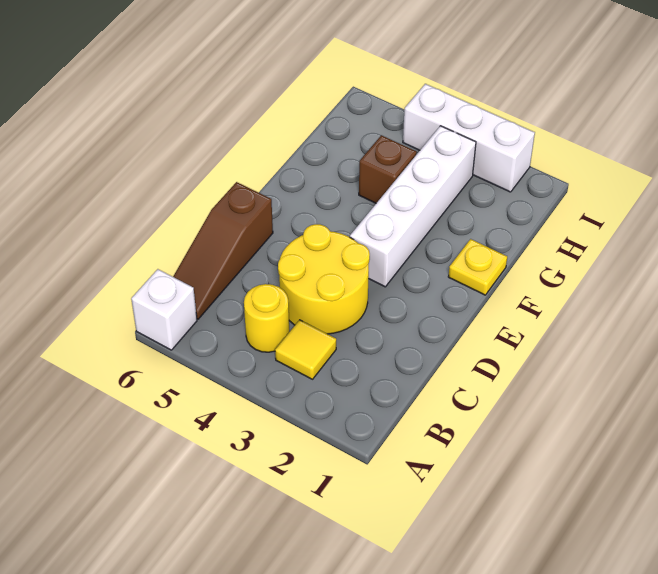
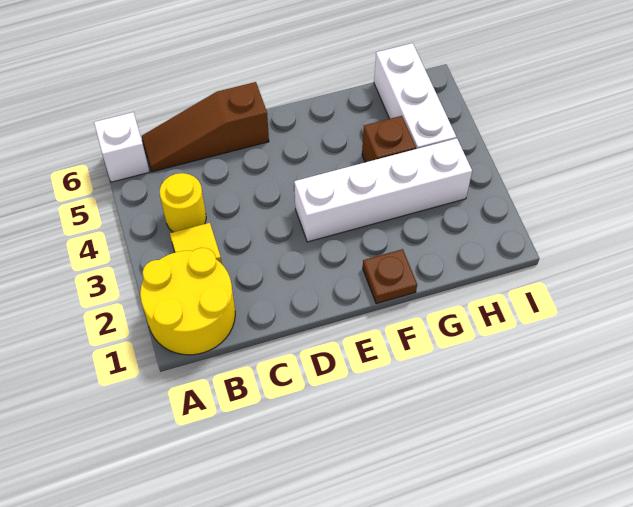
yellow round brick C3:D4 level 1 -> yellow round brick A1:B2 level 1
yellow plate F1 level 1 -> brown plate F1 level 1
white brick I2:I4 level 1 -> white brick H4:H6 level 1

